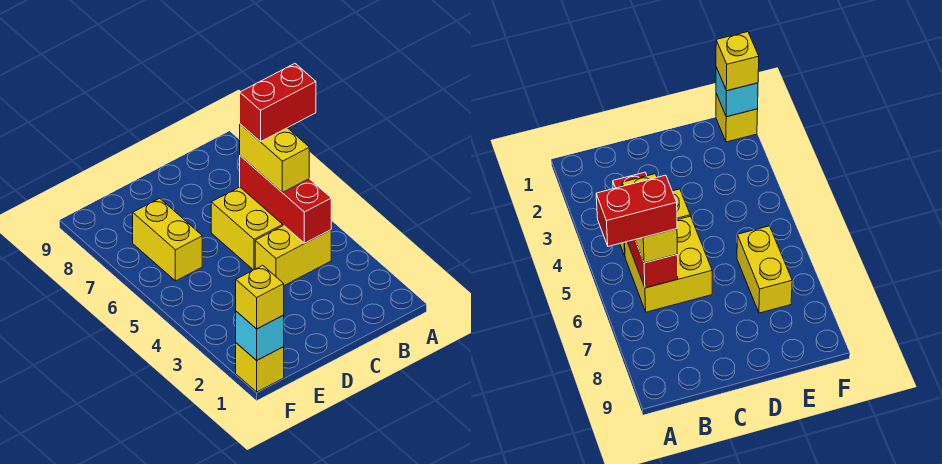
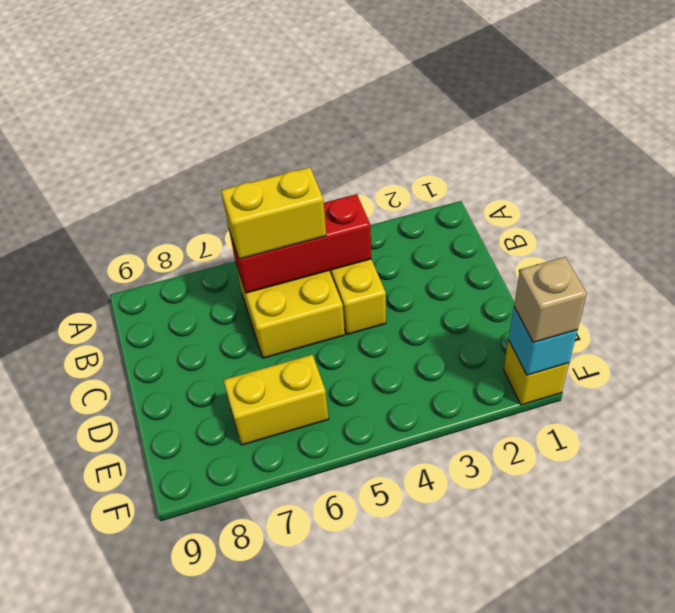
red brick A6:B6 level 4 -> none
yellow brick F1 level 3 -> tan brick F1 level 3

